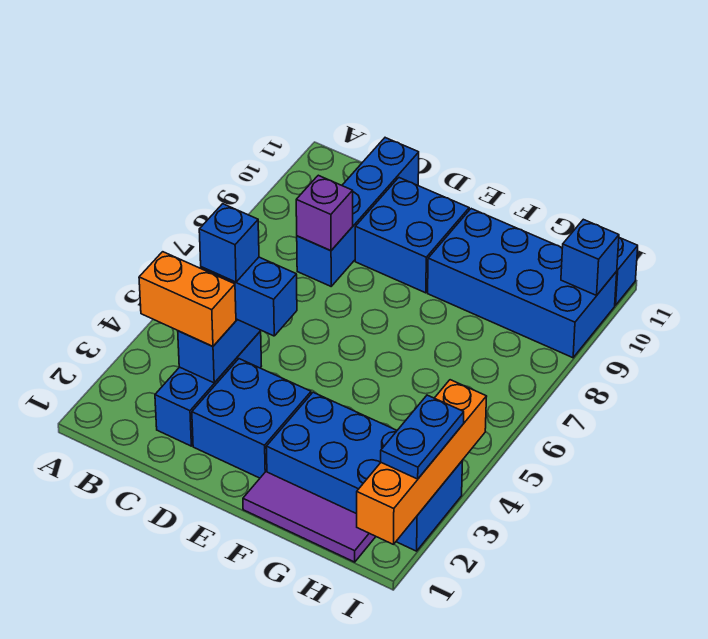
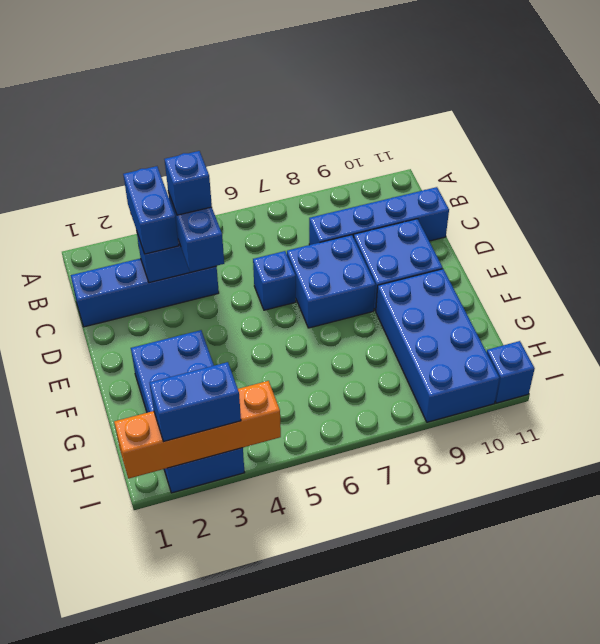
orange brick B3:C3 level 3 -> blue brick B3:C3 level 3
blue brick C2:C4 level 1 -> blue brick C1:C4 level 1
purple brick C8 level 2 -> none
blue brick D2:E3 level 1 -> blue brick D7:E8 level 1
purple tile F1:H1 level 1 -> none
blue plate I2:I3 level 3 -> blue brick I2:I3 level 3
blue brick I10 level 2 -> blue brick D6 level 1

